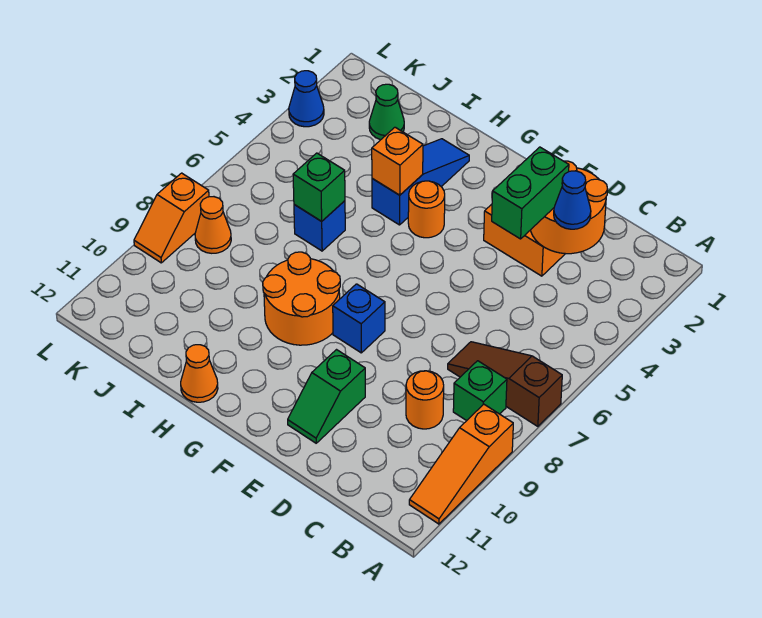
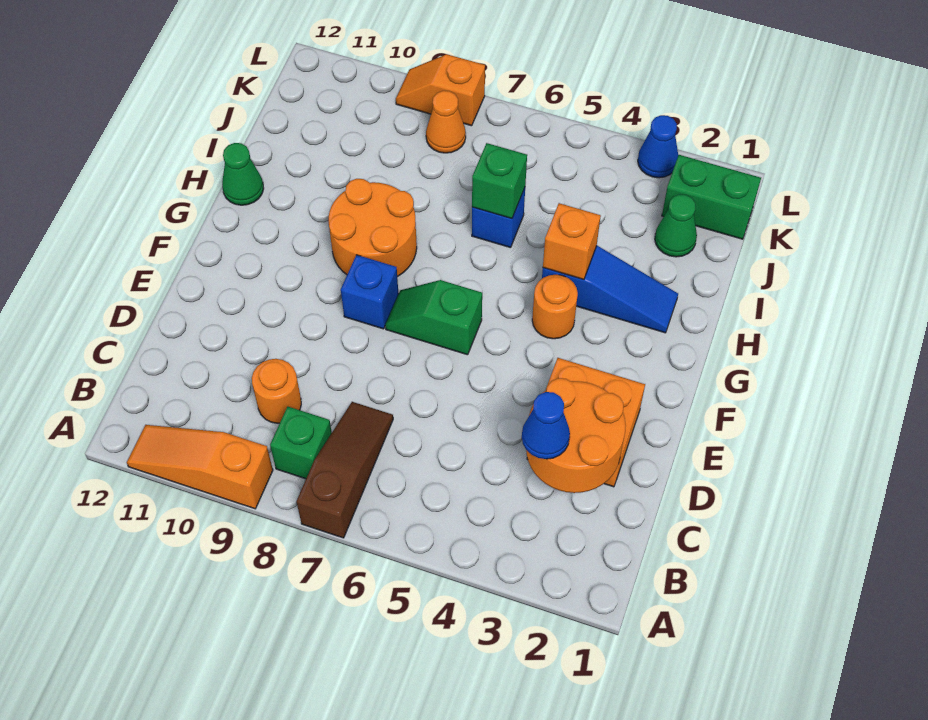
green brick D3:D4 level 3 -> green brick K1:K2 level 1
green slope E10:E11 level 1 top 10 -> green slope F6:F7 level 1 top 6
orange cone H12 level 1 -> green cone H12 level 1

